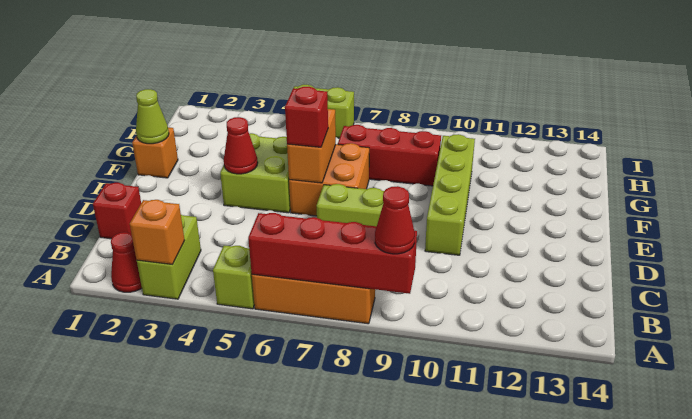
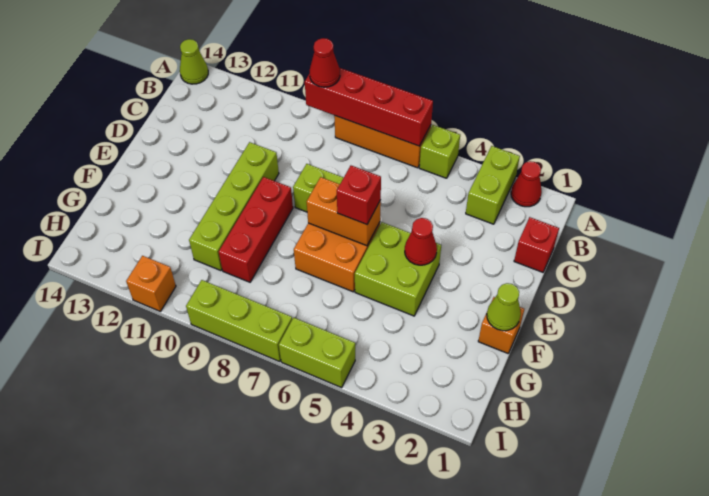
orange brick A3 level 2 -> orange brick I11 level 1
none -> lime cone A14 level 1
orange brick E6:F6 level 2 -> orange brick E6:E7 level 2
red brick G7:G9 level 1 -> red brick E9:G9 level 1
none -> lime brick I7:I9 level 1

